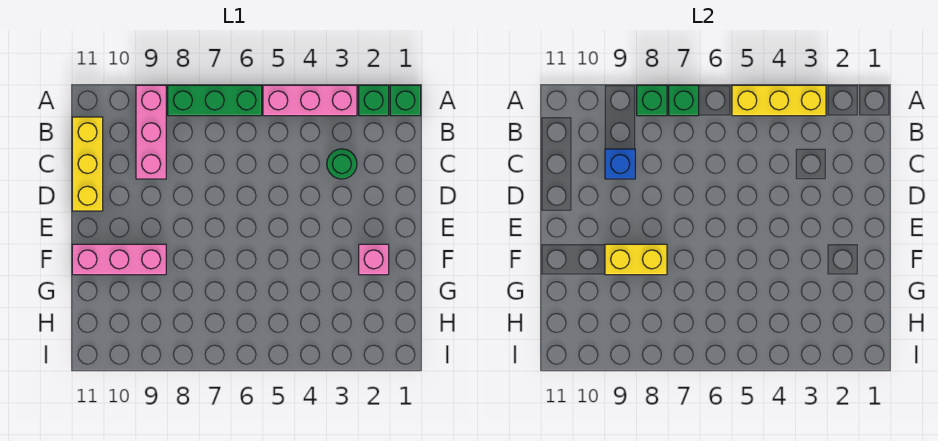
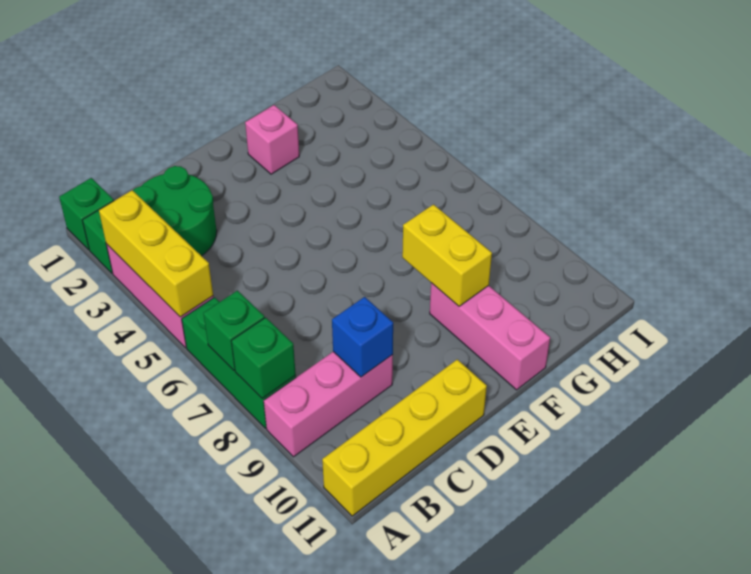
yellow brick B11:D11 level 1 -> yellow brick A11:D11 level 1
green round brick C3 level 1 -> green round brick B2:C3 level 1

